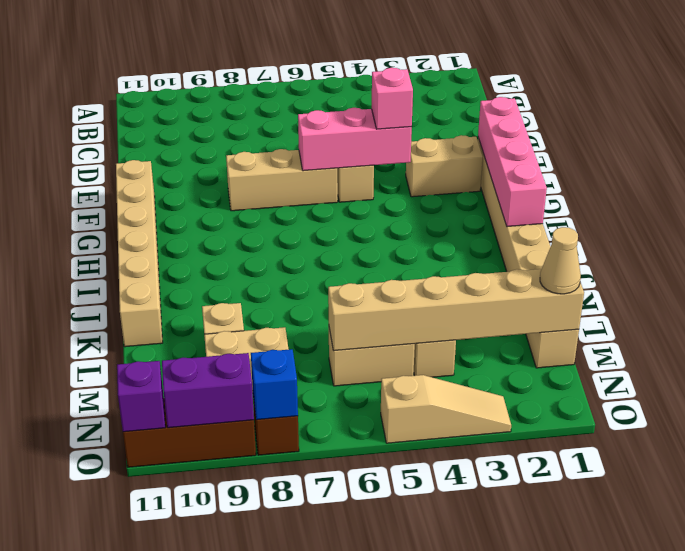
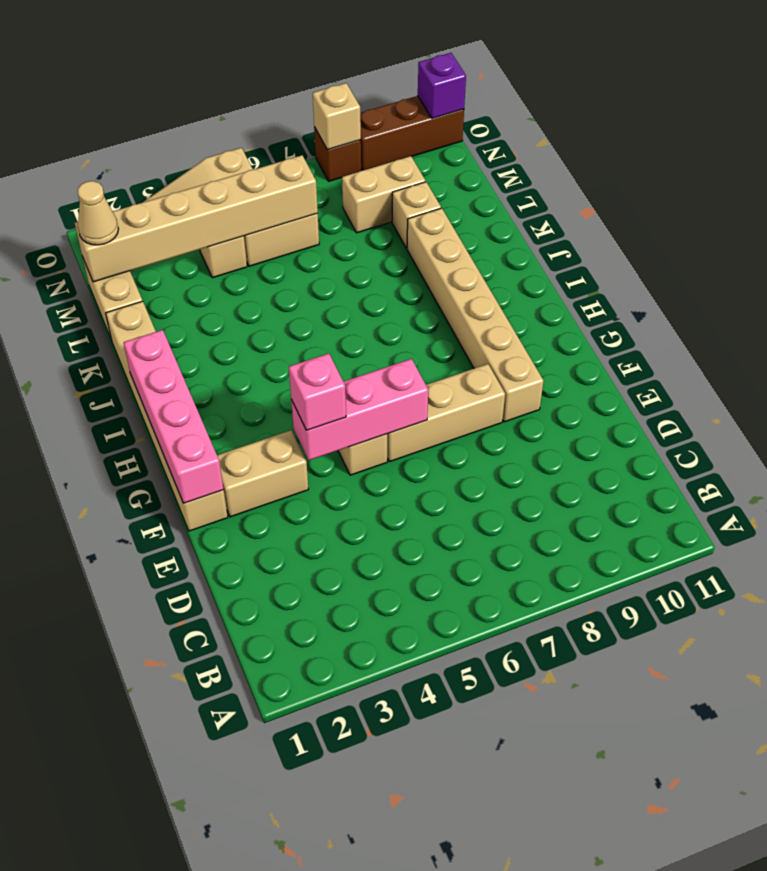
tan brick F11:K11 level 1 -> tan brick F9:K9 level 1
blue brick O8 level 2 -> tan brick O8 level 2
purple brick O9:O10 level 2 -> none

